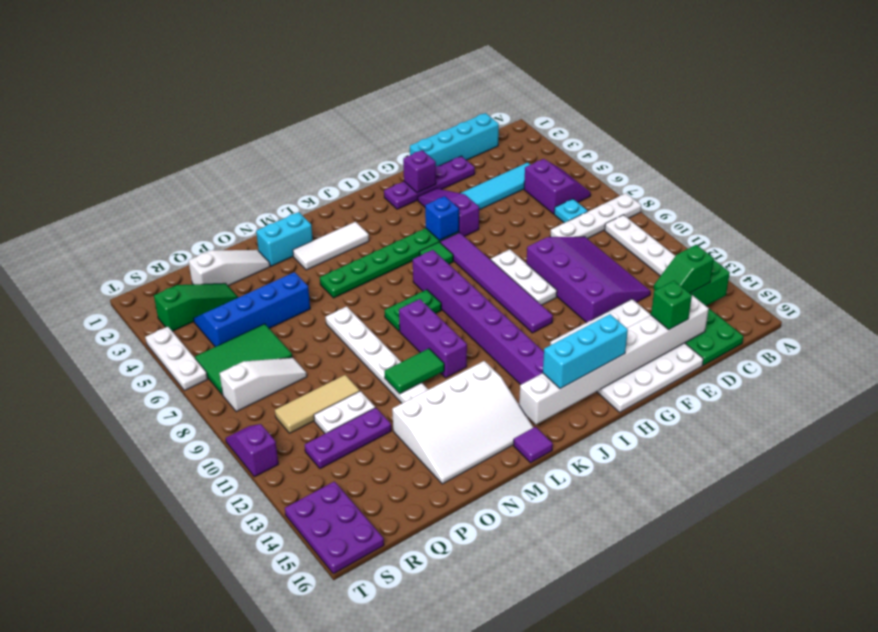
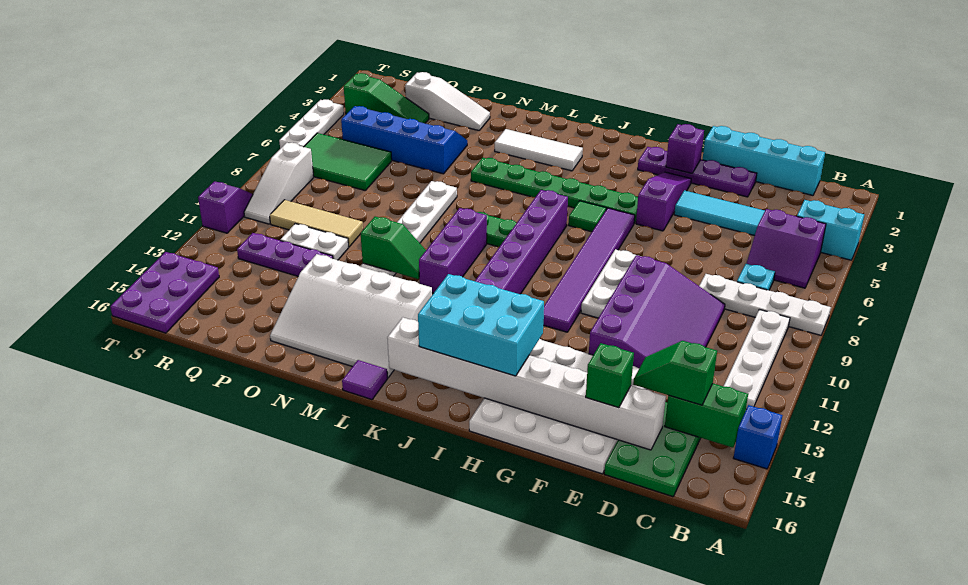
purple slope B5:C6 level 1 top C -> purple slope B5:C6 level 1 top 5
blue brick H5 level 2 -> blue brick A14 level 1
cyan brick H15:J15 level 3 -> cyan brick H14:J15 level 3
cyan brick M2:N2 level 1 -> cyan brick A4:B4 level 1
green tile M11:N11 level 2 -> green slope M11:N11 level 2 top N
white slope Q8:S8 level 1 top S -> white slope S8:S10 level 1 top 8

